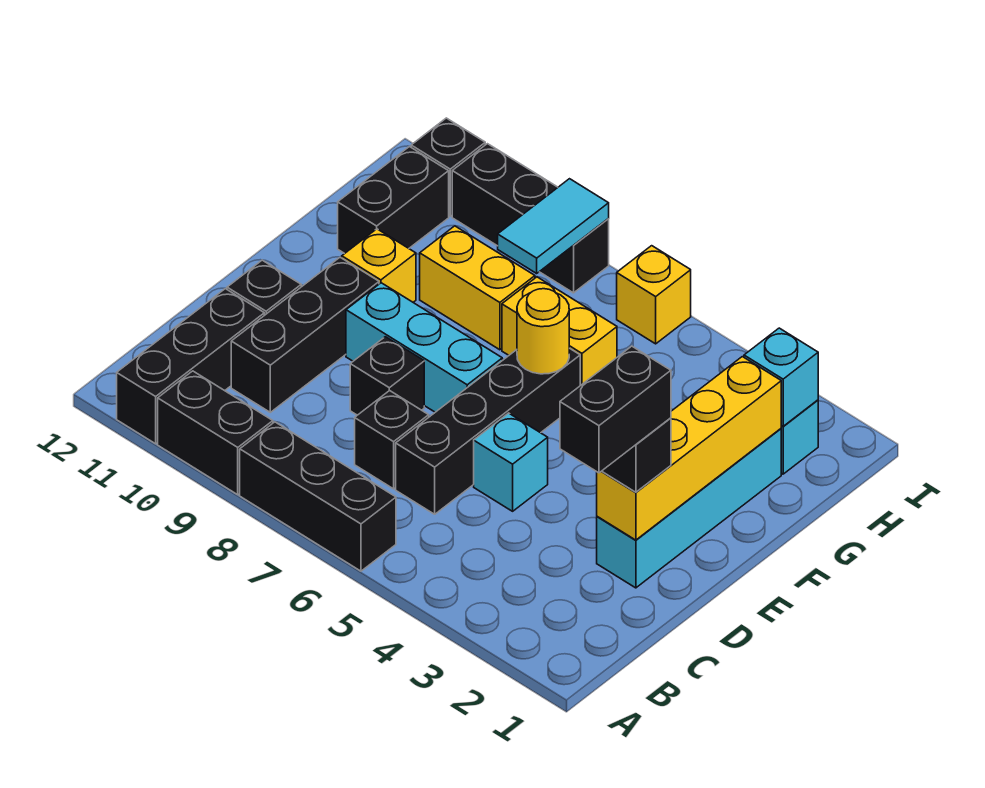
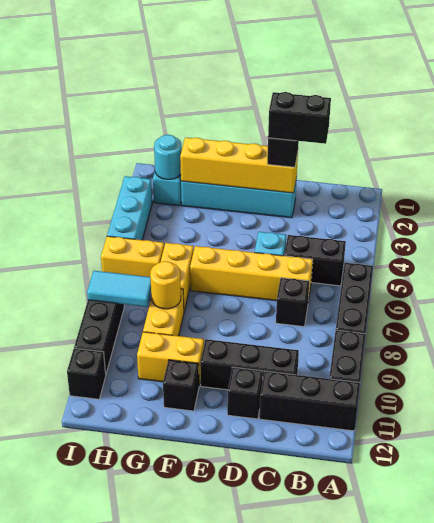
black brick C6:F6 level 1 -> yellow brick C6:F6 level 1
black brick D8 level 1 -> black brick F11 level 1
cyan brick E7:E9 level 1 -> cyan brick I3:I5 level 1
yellow round brick F6 level 2 -> yellow round brick G8 level 2
yellow brick F10 level 1 -> yellow brick F10:G10 level 1
black brick G11:H11 level 1 -> black brick B5:C5 level 1
cyan brick H2 level 2 -> cyan round brick H2 level 2
yellow brick I6 level 1 -> yellow brick H6:I6 level 1

